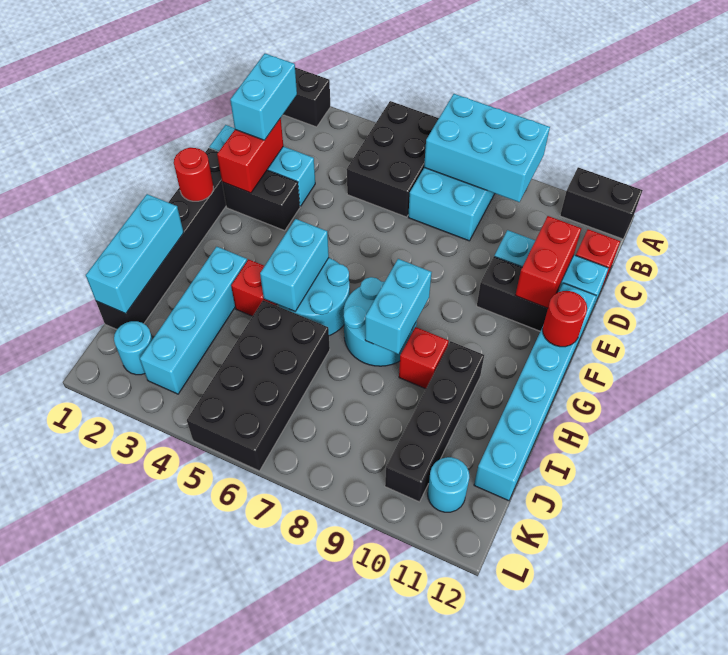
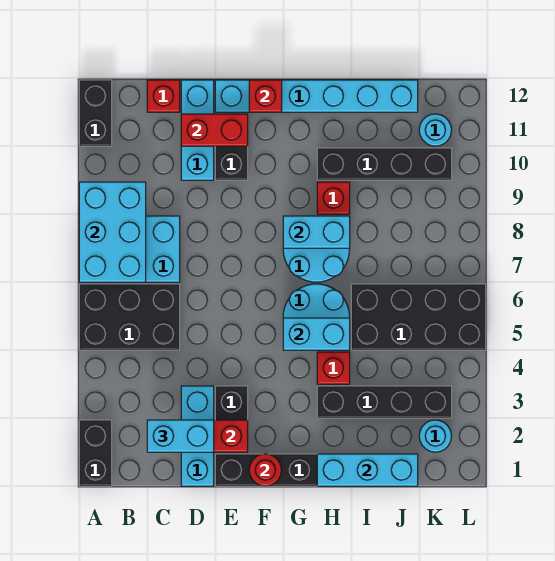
red round brick F12 level 2 -> red brick F12 level 2
cyan brick H3:K3 level 1 -> black brick H3:K3 level 1

